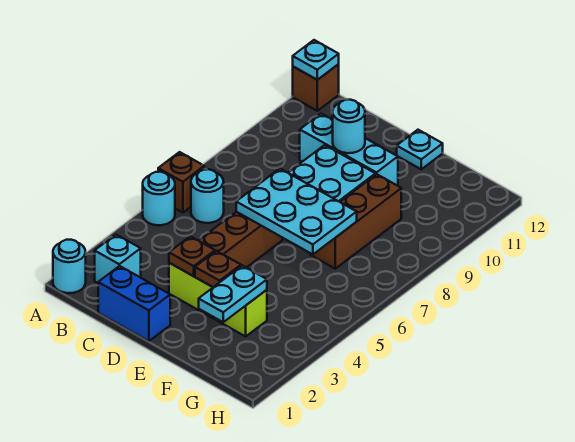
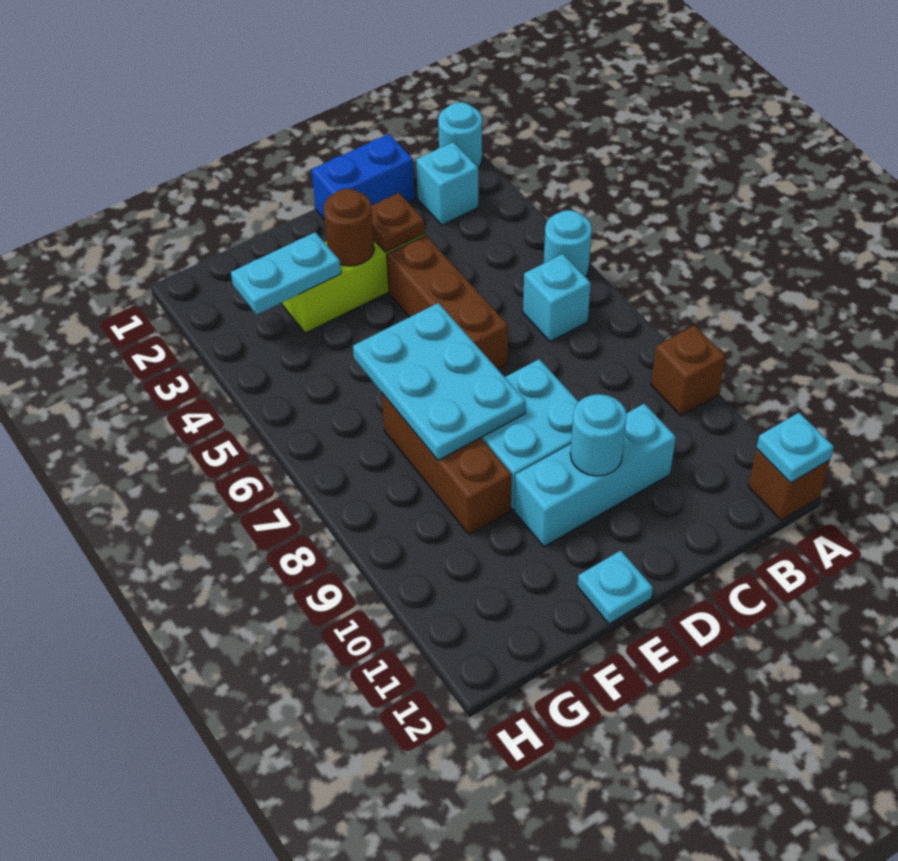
brown brick A6 level 1 -> brown brick A9 level 1
cyan round brick B6 level 1 -> cyan brick B6 level 1
cyan plate D6:F7 level 2 -> cyan plate E6:F8 level 2
brown plate E3 level 2 -> brown round brick E3 level 2
cyan plate F2:F3 level 2 -> cyan plate F3:G3 level 2

